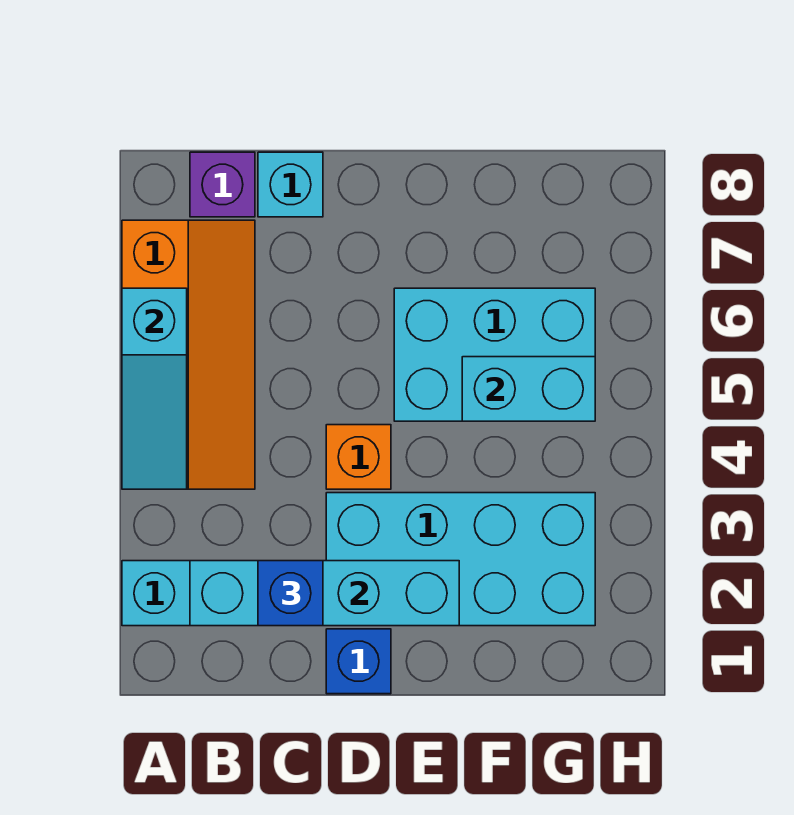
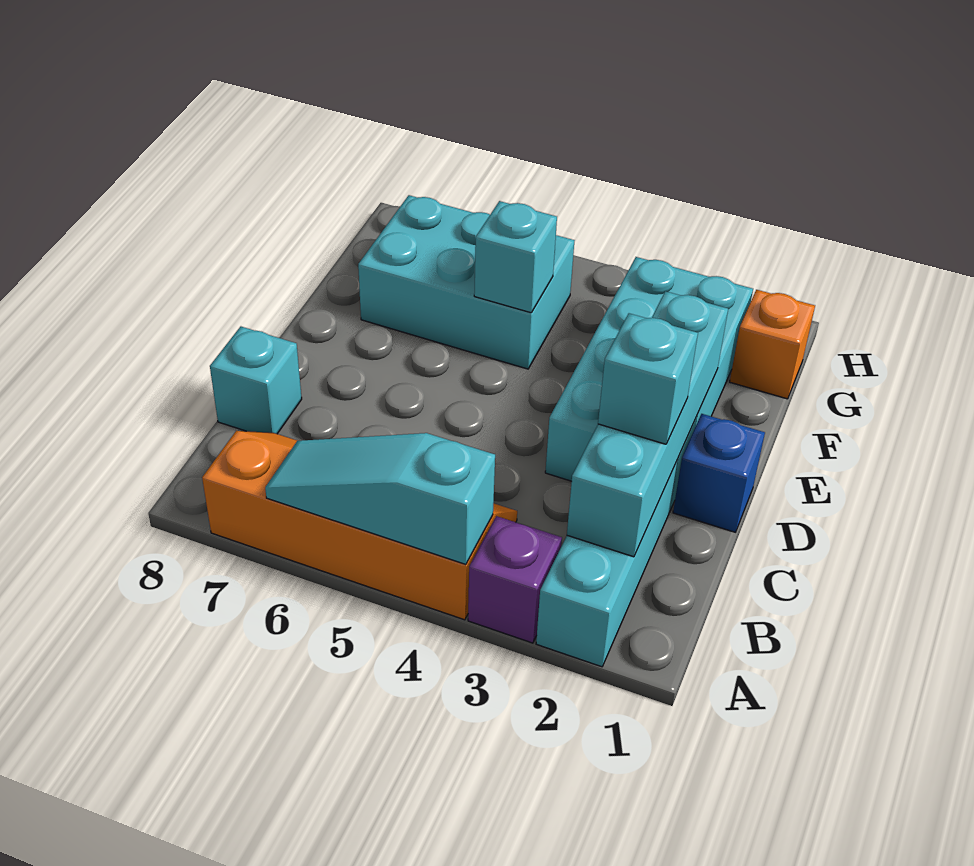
cyan slope A4:A6 level 2 top 6 -> cyan slope A4:A6 level 2 top 4
purple brick B8 level 1 -> purple brick A3 level 1
blue brick C2 level 3 -> cyan brick C2 level 3
orange brick D4 level 1 -> orange brick G1 level 1
cyan brick E5:G6 level 1 -> cyan brick F5:G7 level 1
cyan brick F5:G5 level 2 -> cyan brick F5 level 2

